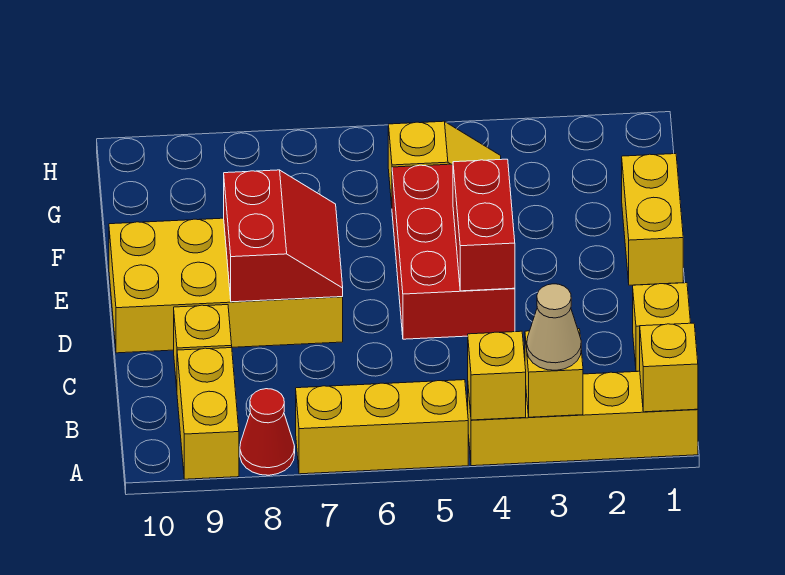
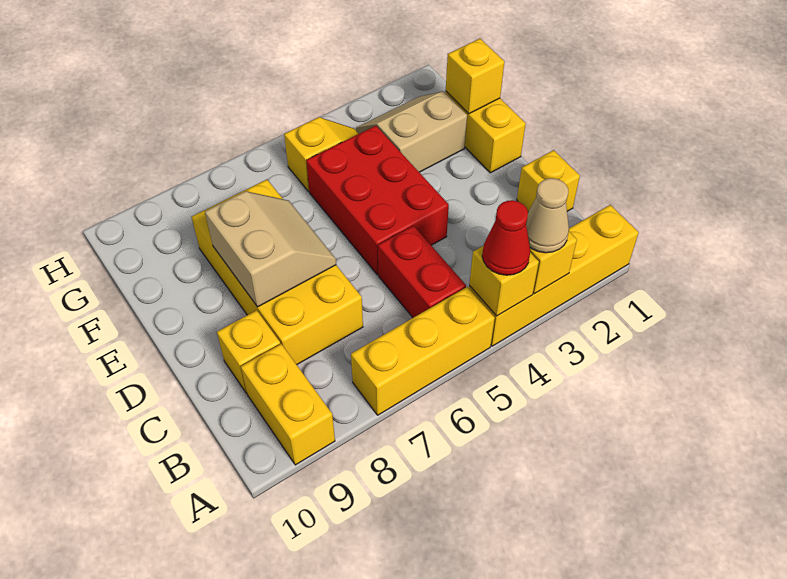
yellow brick A1 level 2 -> yellow brick F1 level 2
red cone A8 level 1 -> red cone A4 level 3
red brick D4:E4 level 2 -> red brick B5:C5 level 1
yellow brick D7:E10 level 1 -> yellow brick C7:F8 level 1
red slope D7:E8 level 2 top 8 -> tan slope D7:E8 level 2 top 8
none -> tan slope F2:G3 level 1 top F

